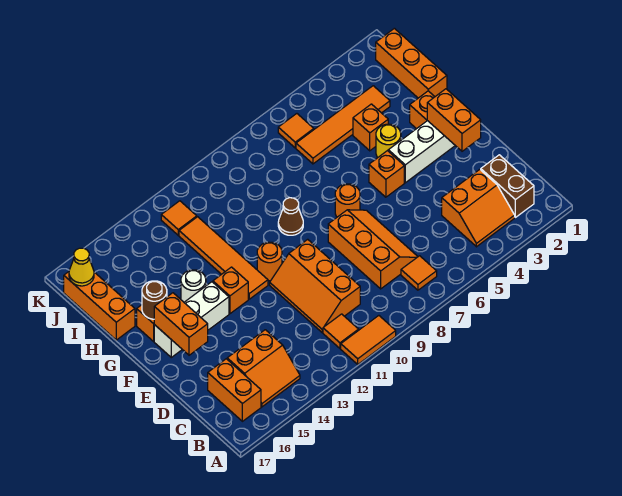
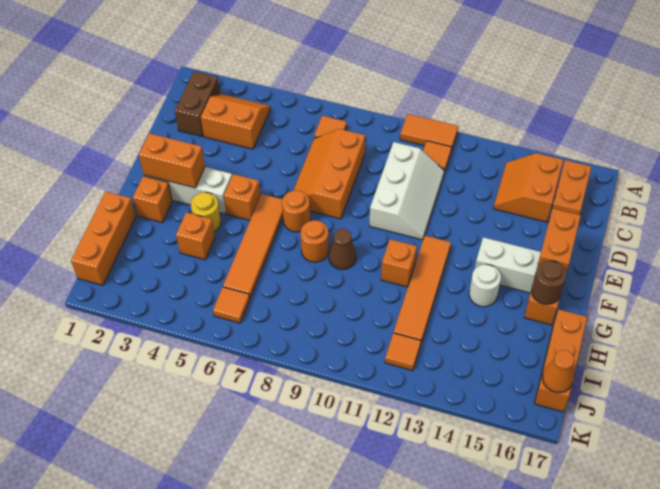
orange slope B14:C15 level 1 top C -> orange slope B14:C15 level 1 top 15
orange slope C10:E11 level 1 top 10 -> white slope C10:E11 level 1 top 10
orange brick E2:F2 level 2 -> orange brick F2:F3 level 2
orange round brick F11 level 1 -> orange round brick G8 level 1
orange brick F13 level 1 -> orange brick G11 level 1
orange tile I3:I6 level 1 -> orange tile F6:I6 level 1
yellow cone J17 level 2 -> orange cone J17 level 2

